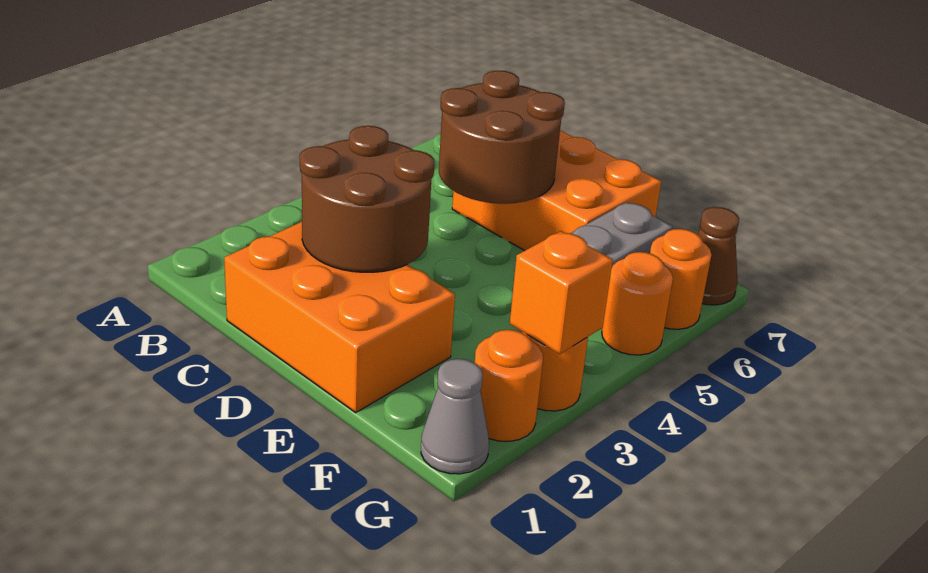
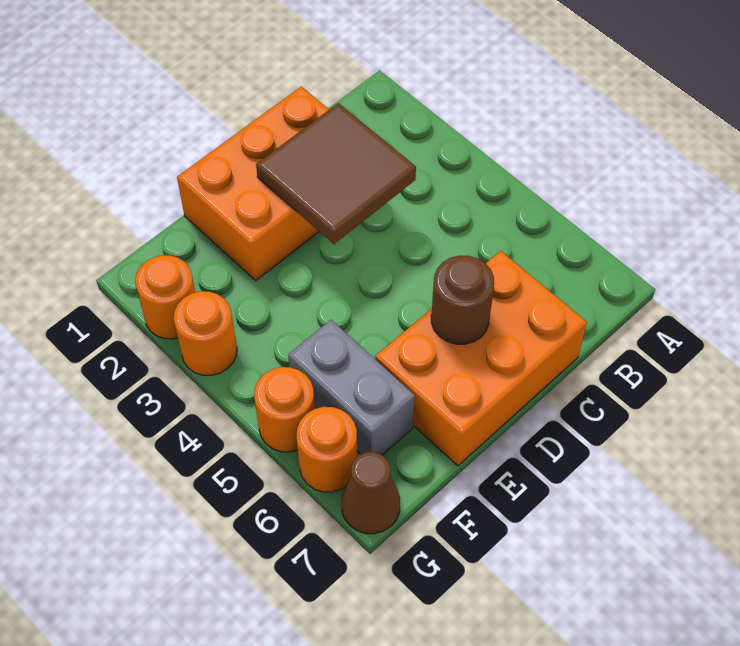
brown round brick C2:D3 level 2 -> brown tile C2:D3 level 2
brown round brick C5:D6 level 2 -> brown round brick D6 level 2
grey cone G1 level 1 -> none
orange brick G3 level 2 -> none

